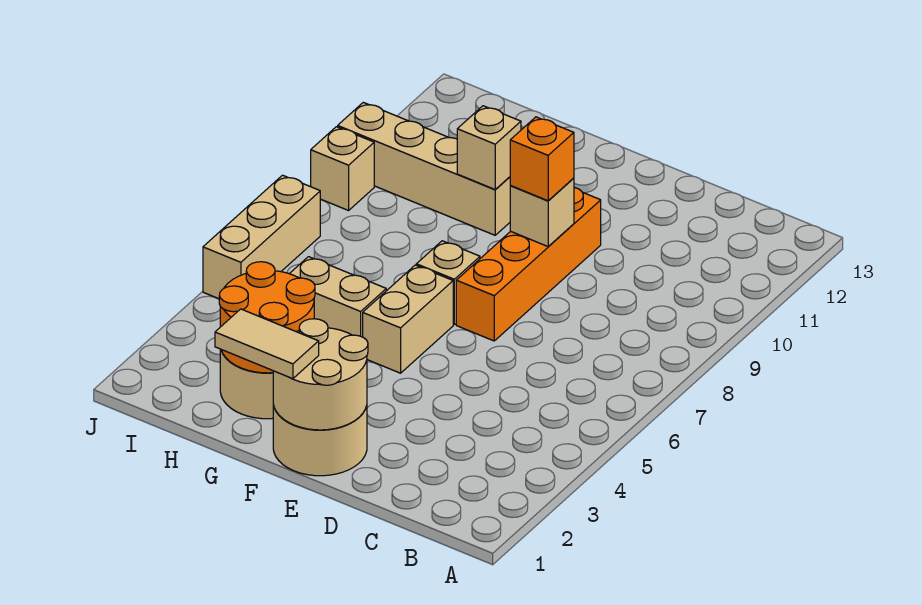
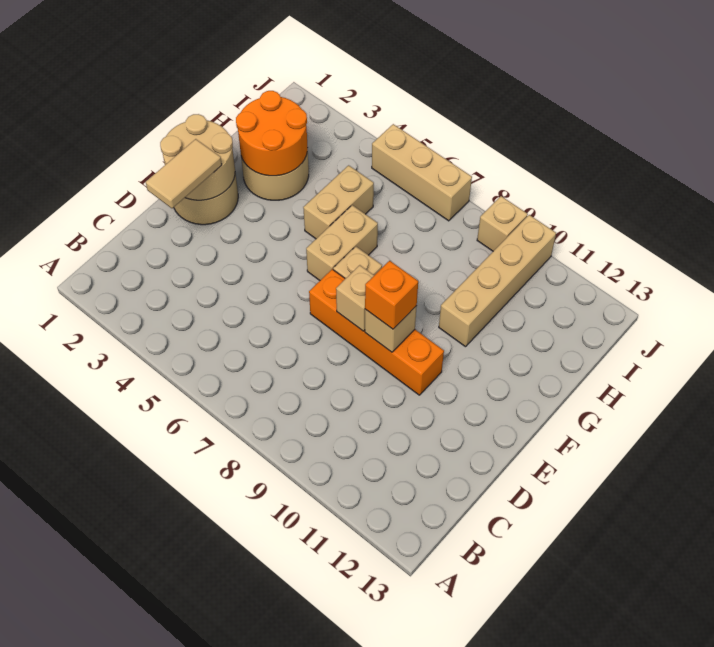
tan tile F1:G1 level 3 -> tan tile D2:E2 level 3
tan brick F5:F6 level 1 -> tan brick F6:G6 level 1
tan brick G10 level 2 -> tan brick E8 level 2

